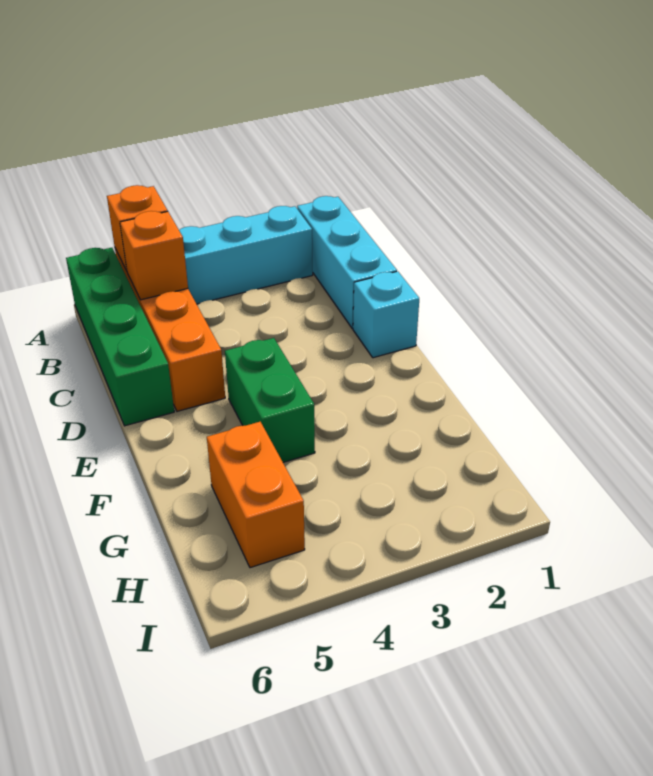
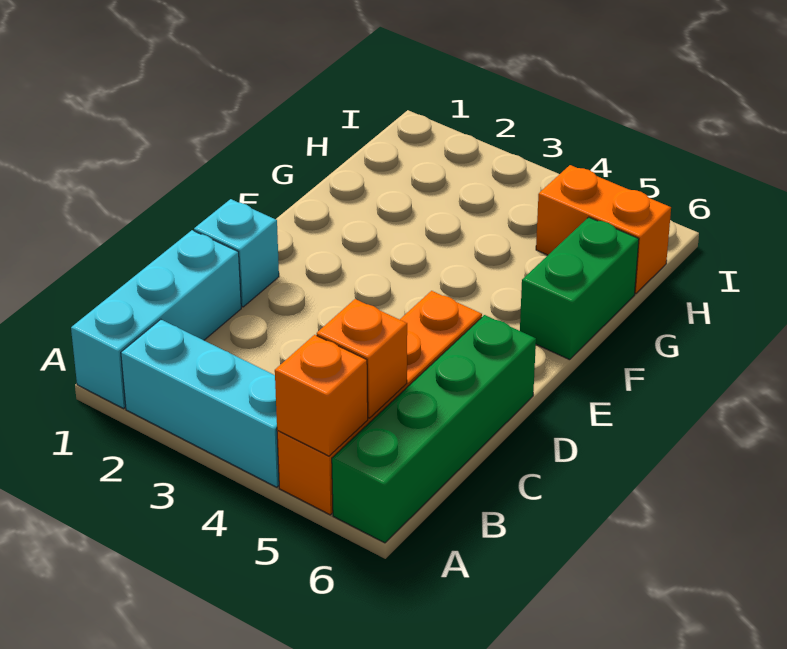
green brick E4:F4 level 1 -> green brick F6:G6 level 1
orange brick G5:H5 level 1 -> orange brick H5:H6 level 1

